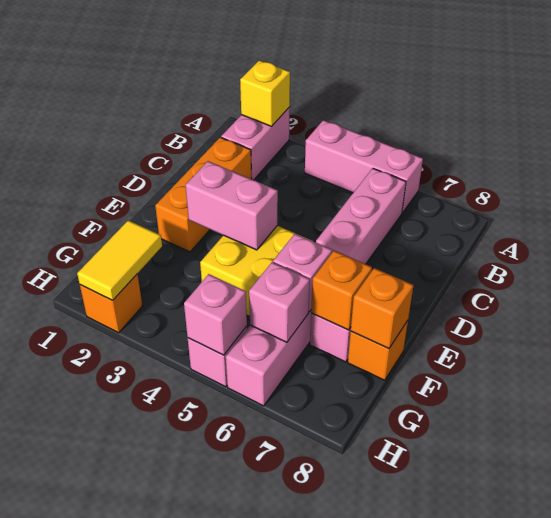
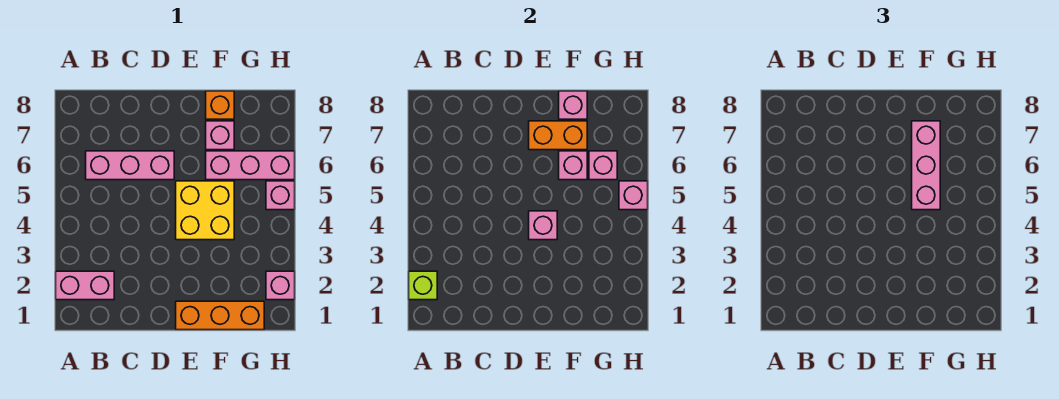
yellow brick A2 level 2 -> lime brick A2 level 2
pink brick A4:A6 level 1 -> pink brick F5:F7 level 3
orange brick C2:E2 level 1 -> orange brick E1:G1 level 1
pink brick E3:E4 level 2 -> pink brick E4 level 2
orange brick F7 level 2 -> orange brick E7:F7 level 2
orange brick F8 level 2 -> pink brick F8 level 2
yellow tile G2:H2 level 2 -> none
orange brick H2 level 1 -> pink brick H2 level 1

